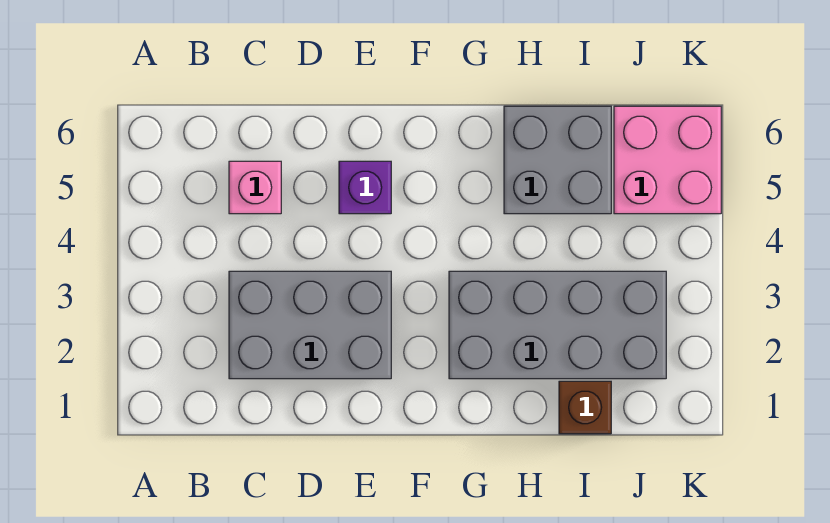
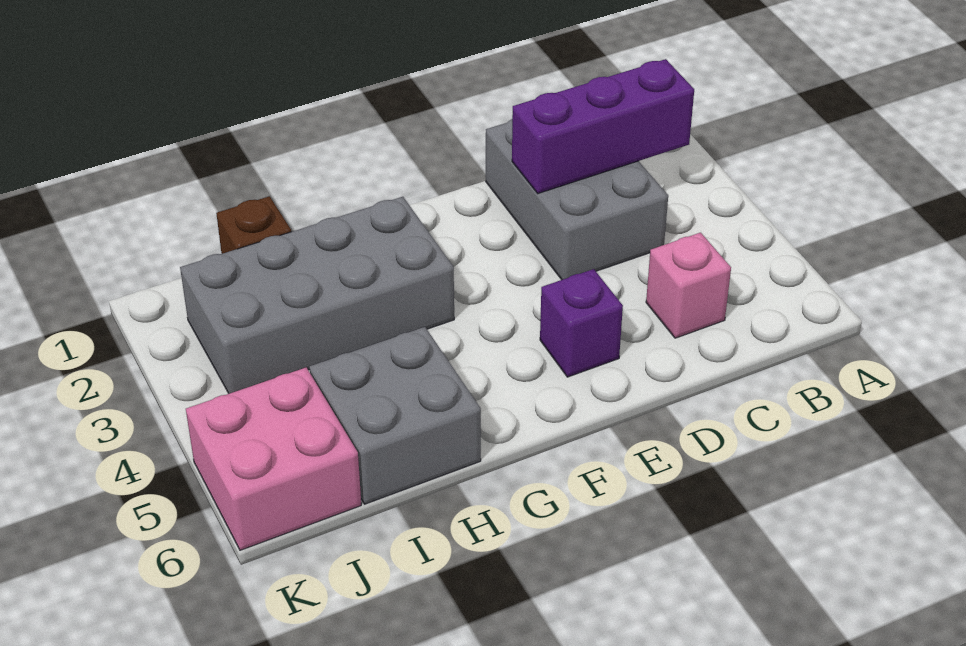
none -> purple brick B2:D2 level 2
grey brick C2:E3 level 1 -> grey brick C1:D3 level 1

